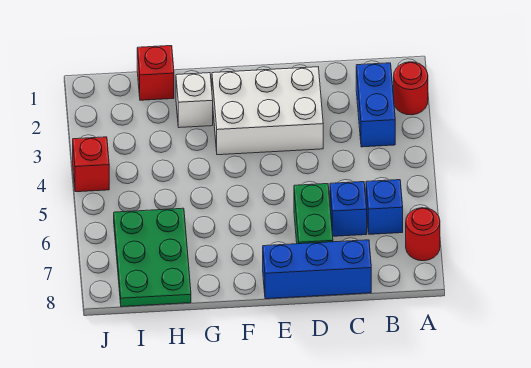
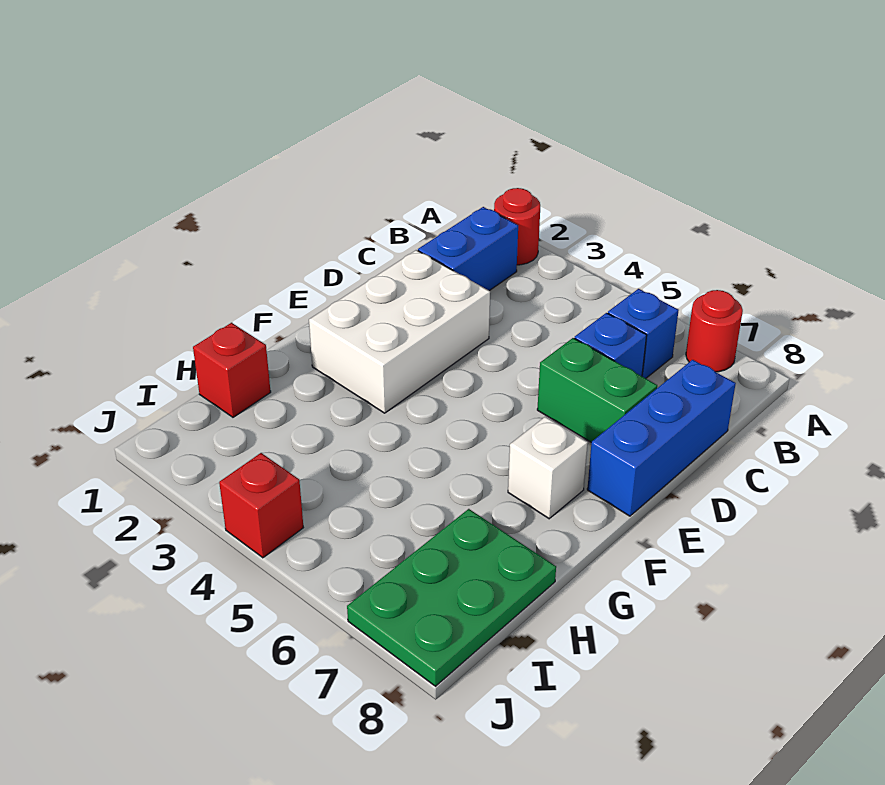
blue brick B2:B3 level 1 -> blue brick B2:C2 level 1
white brick G2 level 1 -> white brick F7 level 1
green plate H6:I8 level 1 -> green plate H7:J8 level 1

